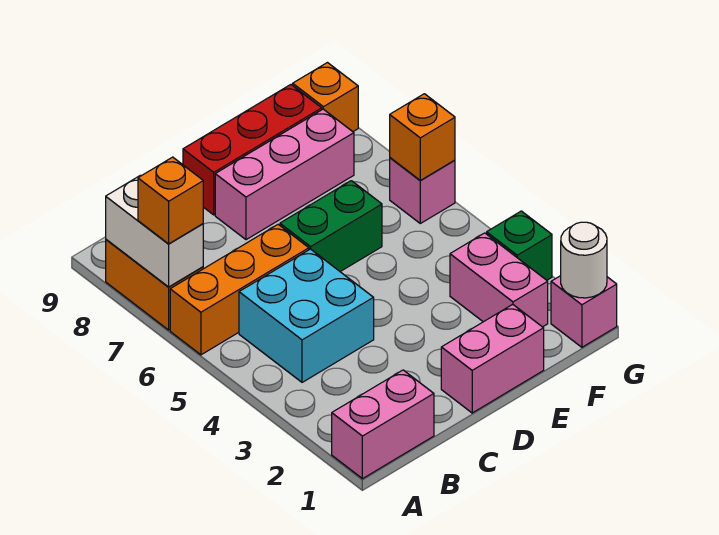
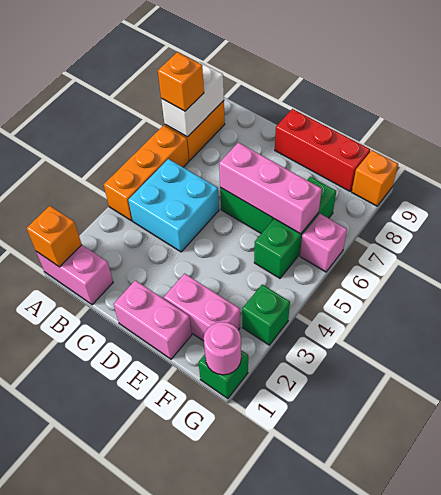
orange brick A6:C6 level 1 -> orange brick A4:A6 level 1
pink brick D8:F8 level 1 -> pink brick D6:F6 level 2
pink brick F2:F3 level 1 -> pink brick E2:F2 level 1
none -> green brick F5:F7 level 1
pink brick G1 level 1 -> green brick G1 level 1
white round brick G1 level 2 -> pink round brick G1 level 2
orange brick G6 level 2 -> orange brick A1 level 2

